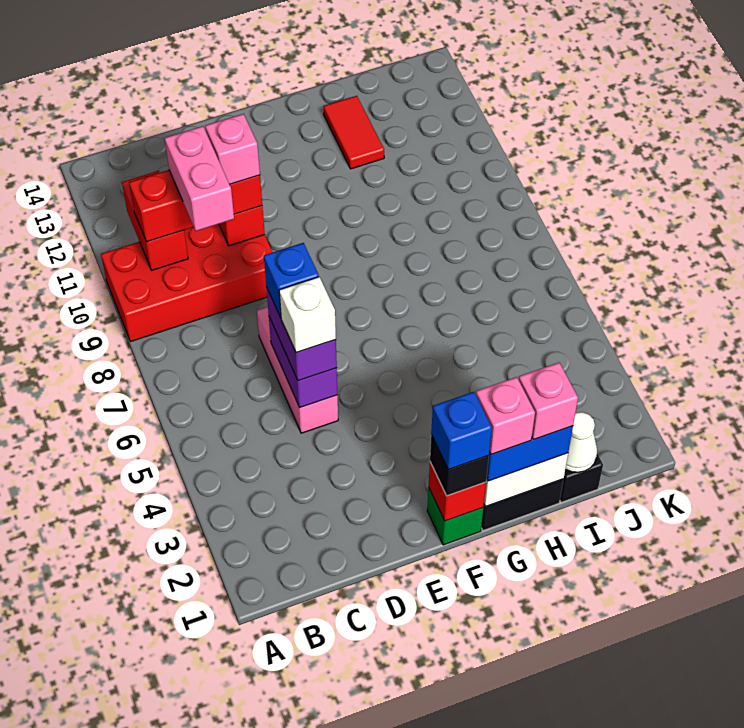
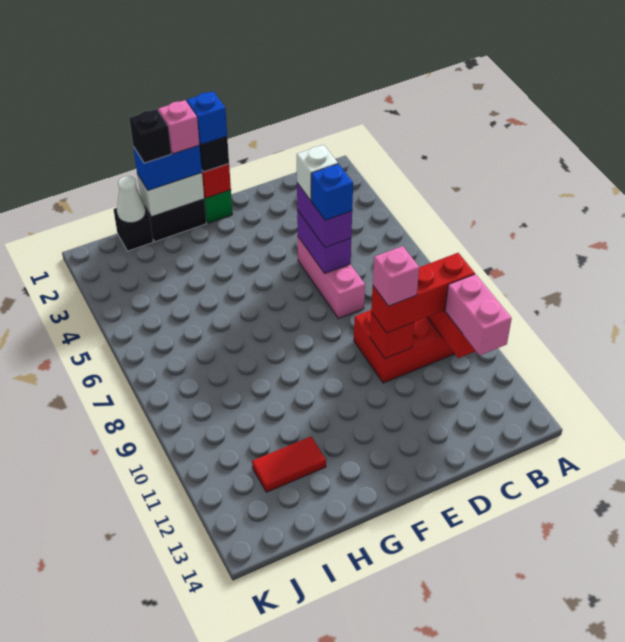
pink brick C9:C10 level 4 -> pink brick B11:B12 level 3
pink brick H1 level 4 -> black brick H1 level 4
red tile H12:H13 level 1 -> red tile H12:I12 level 1

